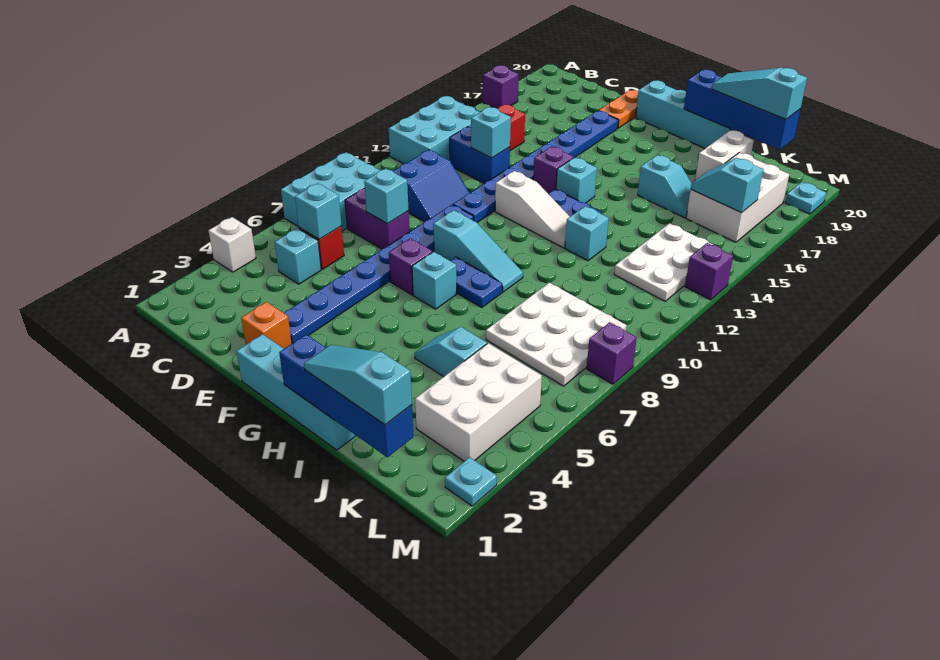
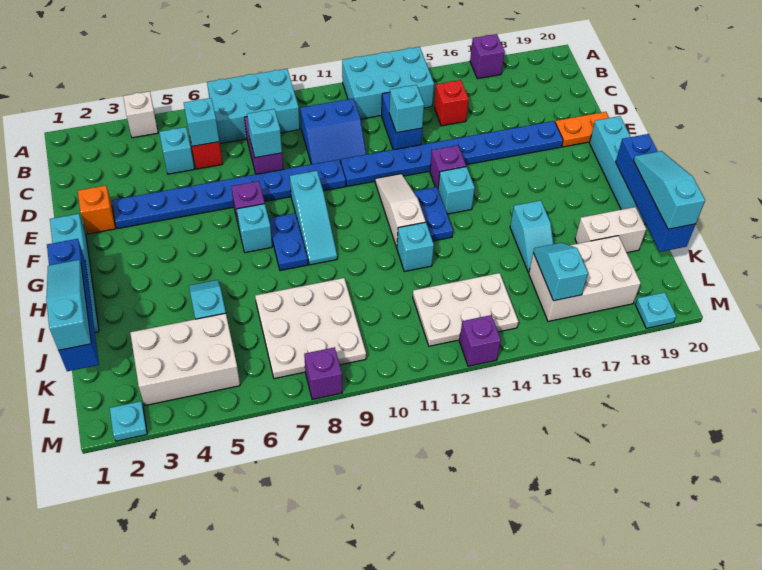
white slope F12:H12 level 1 top F -> white slope F12:H12 level 1 top H

